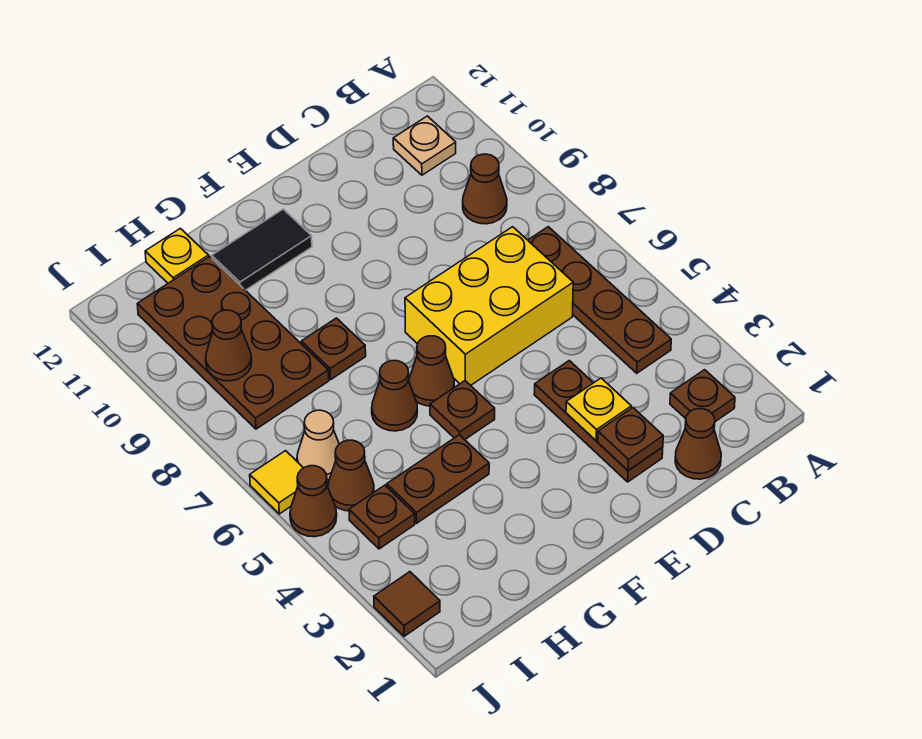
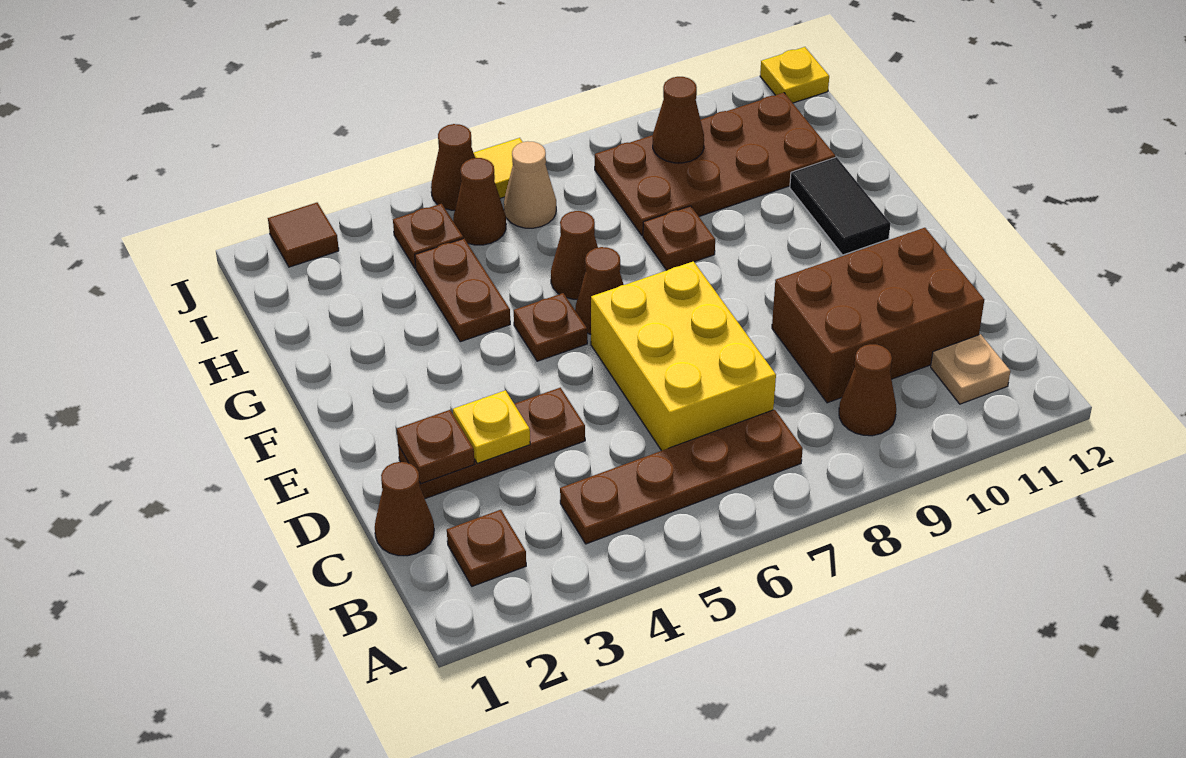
none -> brown brick C9:D11 level 1
yellow plate H12 level 1 -> yellow plate J12 level 1

